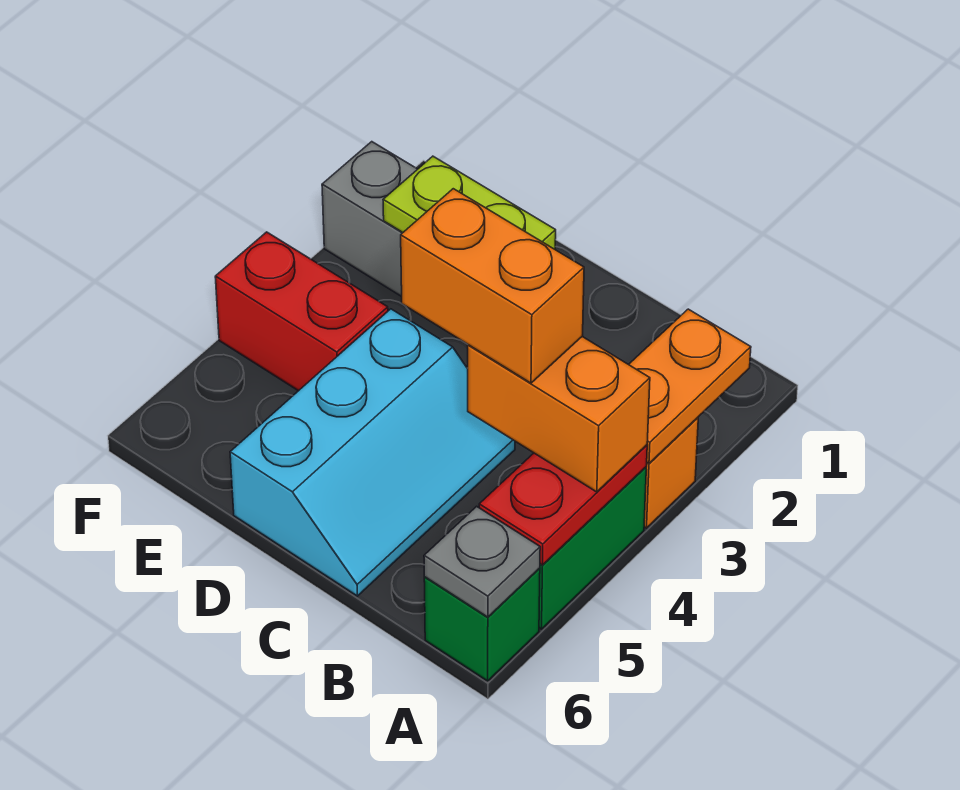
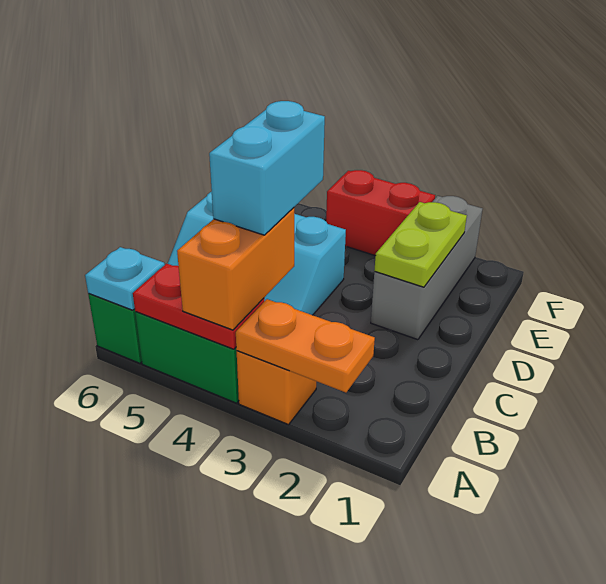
grey plate A6 level 2 -> cyan plate A6 level 2
orange brick B4:C4 level 4 -> cyan brick B4:C4 level 4
red brick E4:F4 level 1 -> red brick F3:F4 level 1

